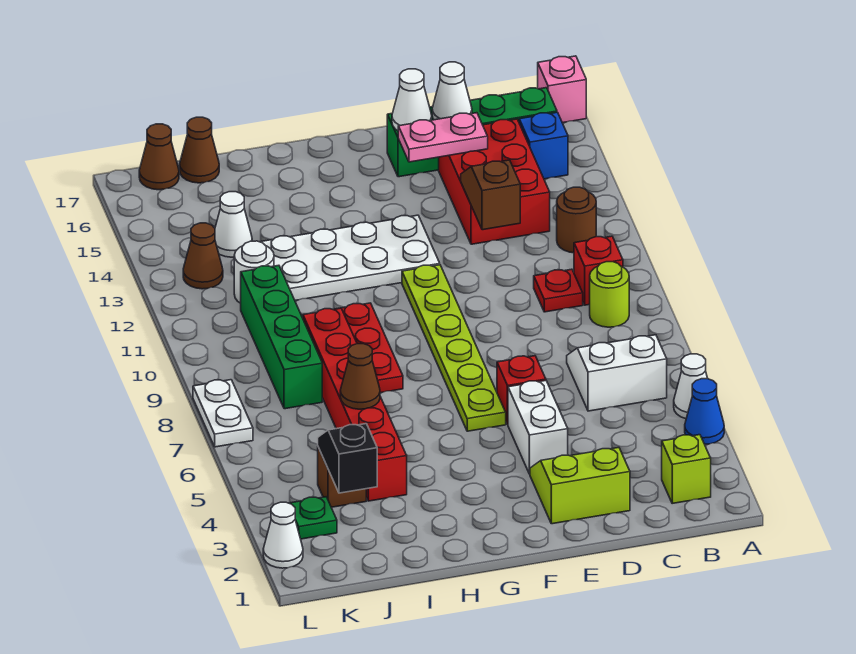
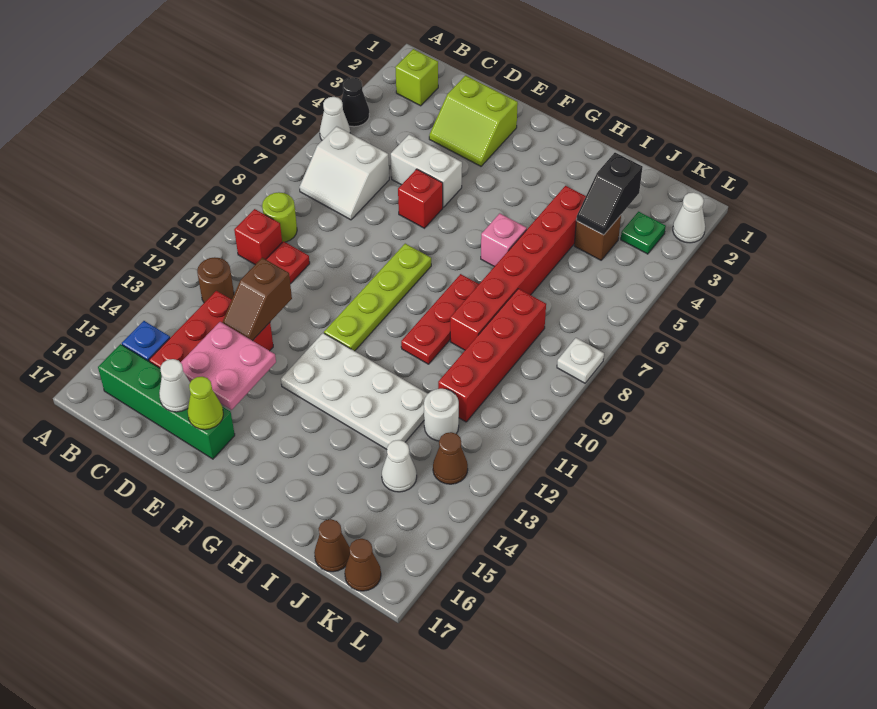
blue cone A4 level 1 -> black cone A4 level 1
pink brick A17 level 1 -> pink brick H6 level 1
pink plate D15:E15 level 2 -> pink plate D14:E15 level 2
white brick E4:E5 level 1 -> white brick D5:E5 level 1
white cone E16 level 2 -> lime cone E16 level 2
lime plate F6:F11 level 1 -> lime plate F8:F11 level 1
brown cone I6 level 2 -> none
green brick J8:J11 level 1 -> red brick J8:J11 level 1
white plate L7:L8 level 1 -> white plate L8 level 1

